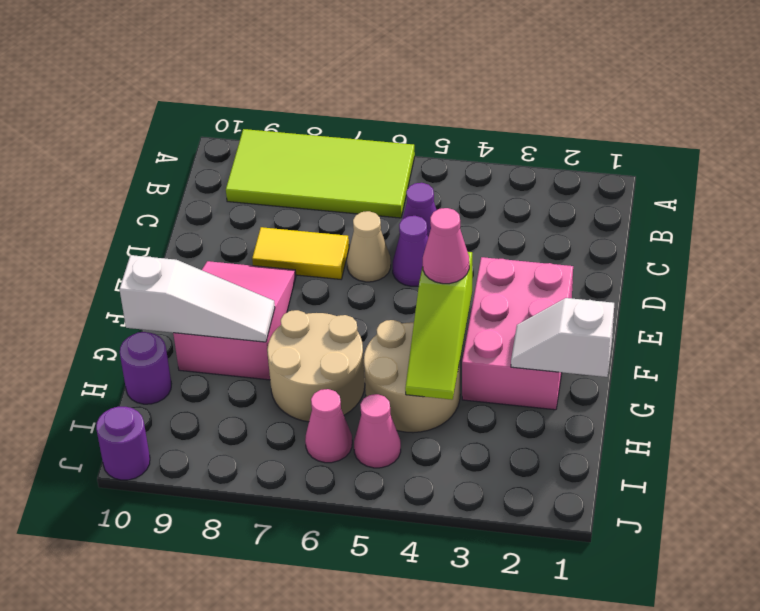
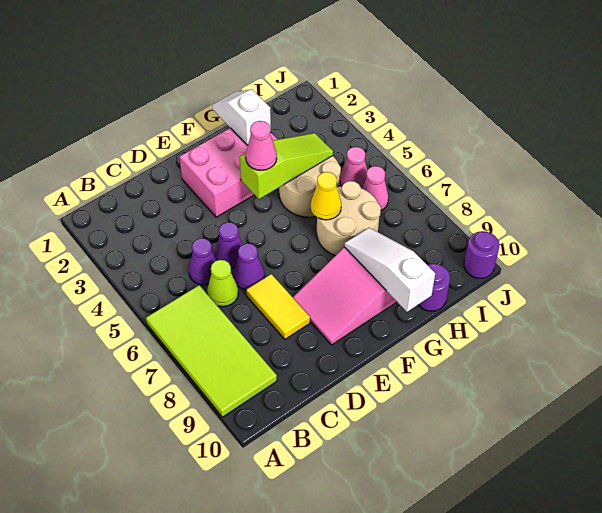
none -> lime cone C6 level 1
tan cone D6 level 1 -> purple cone D6 level 1
white slope G1:G2 level 2 top 1 -> white slope G1:G2 level 2 top 2
none -> yellow cone G6 level 2

